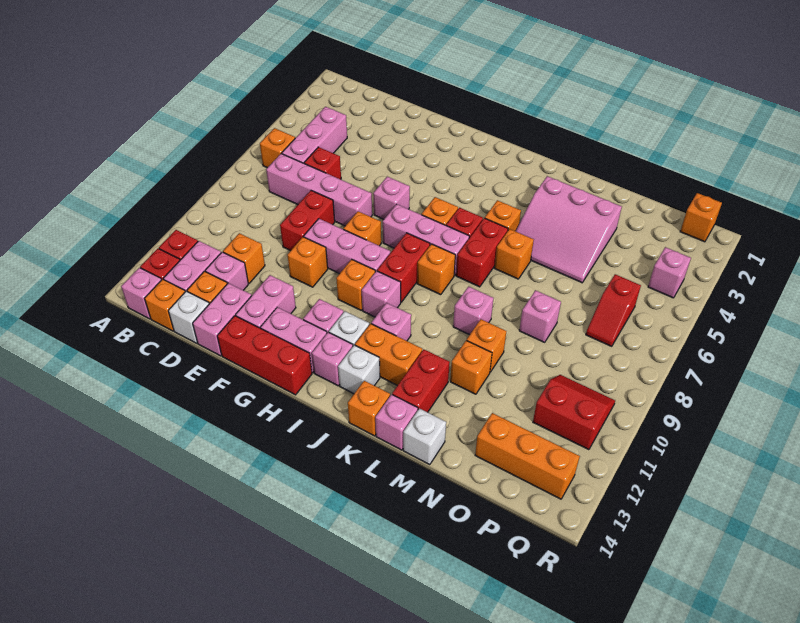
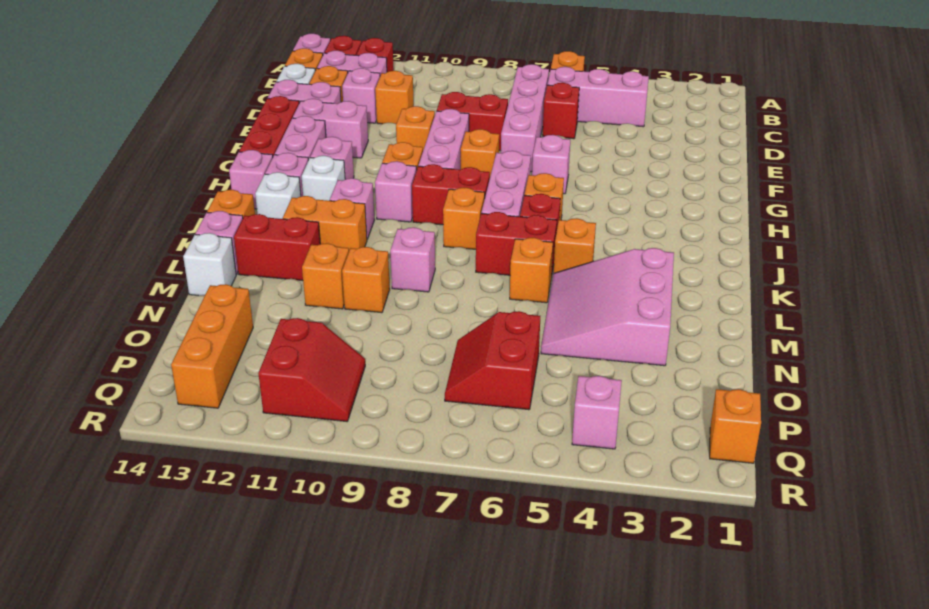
orange brick J12:K12 level 1 -> orange brick K11:K12 level 1
pink brick N8 level 1 -> pink brick I14 level 1
red slope P6:P7 level 1 top 6 -> red slope O6:P7 level 1 top 6

